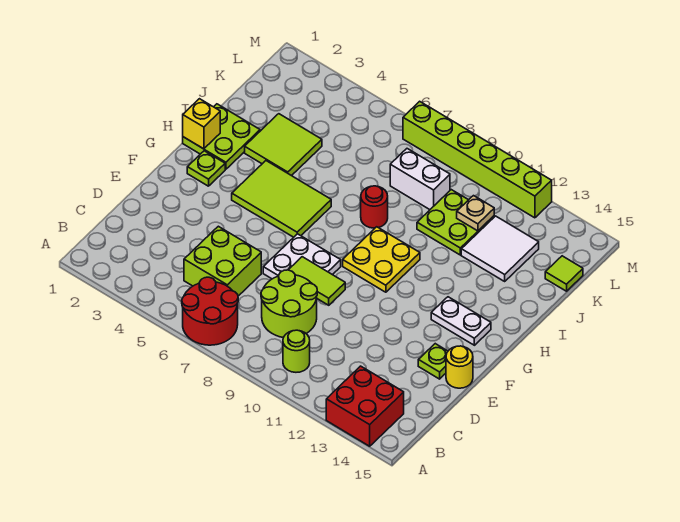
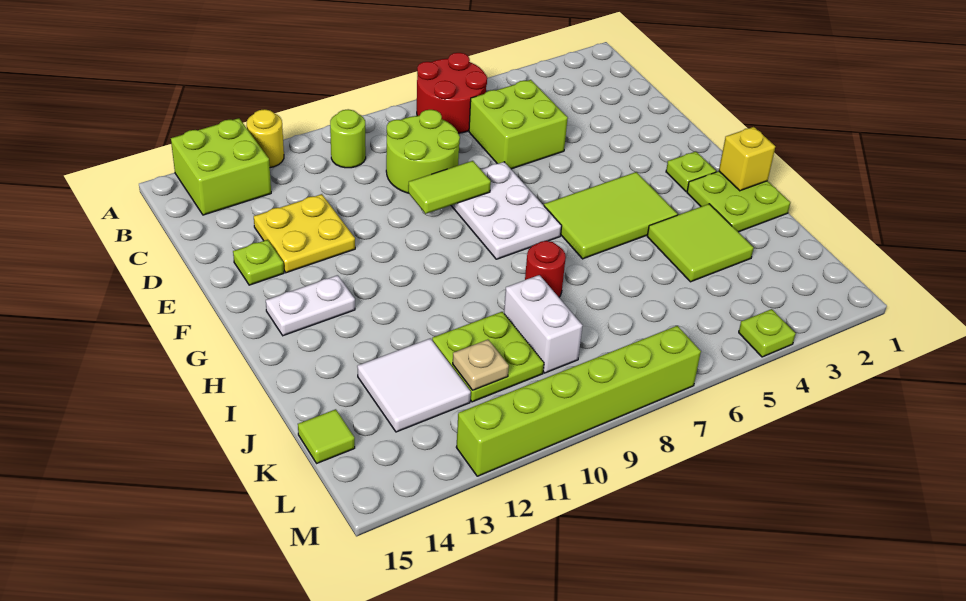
red brick A13:B14 level 1 -> lime brick A13:B14 level 1
white plate E7:F8 level 1 -> white plate E7:G8 level 1
yellow round brick E15 level 1 -> yellow round brick A12 level 1
yellow plate G9:H10 level 1 -> yellow plate D12:E13 level 1
white brick K8:K9 level 1 -> white brick J9:K9 level 1
none -> lime plate M4 level 1

